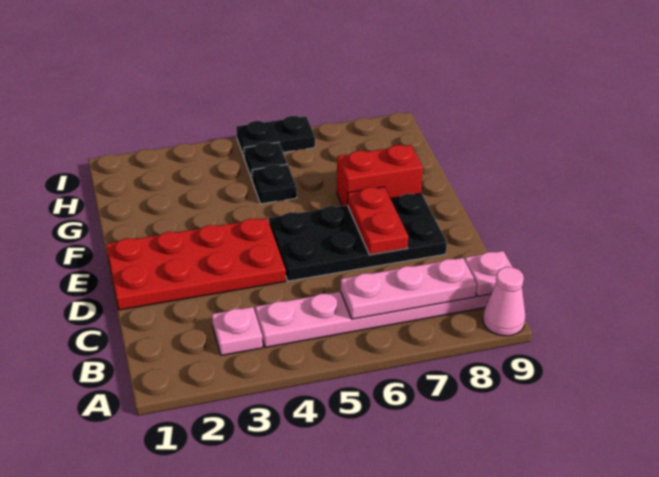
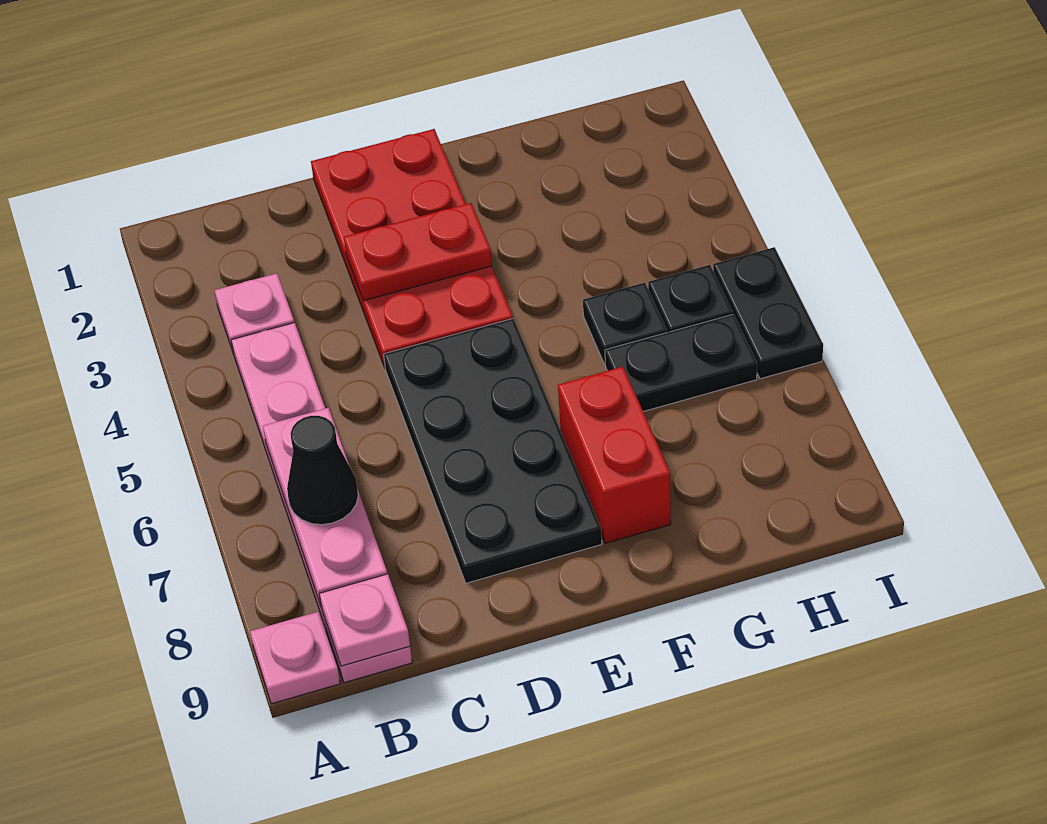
pink cone A9 level 1 -> pink plate A9 level 1
none -> black cone B7 level 3
red plate D7:E7 level 2 -> red plate D3:E3 level 2
none -> black plate G6:H6 level 1

